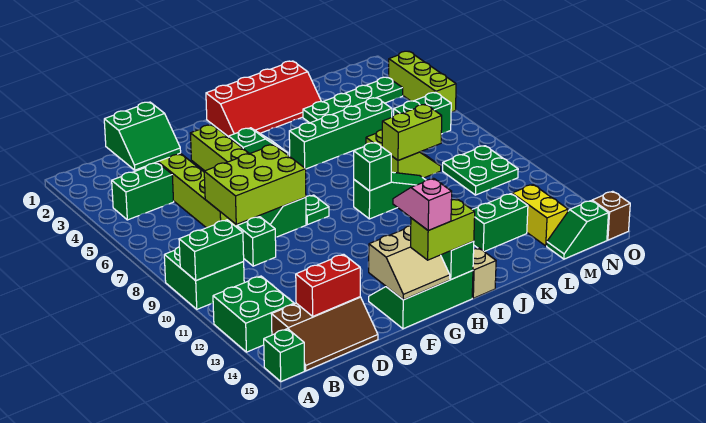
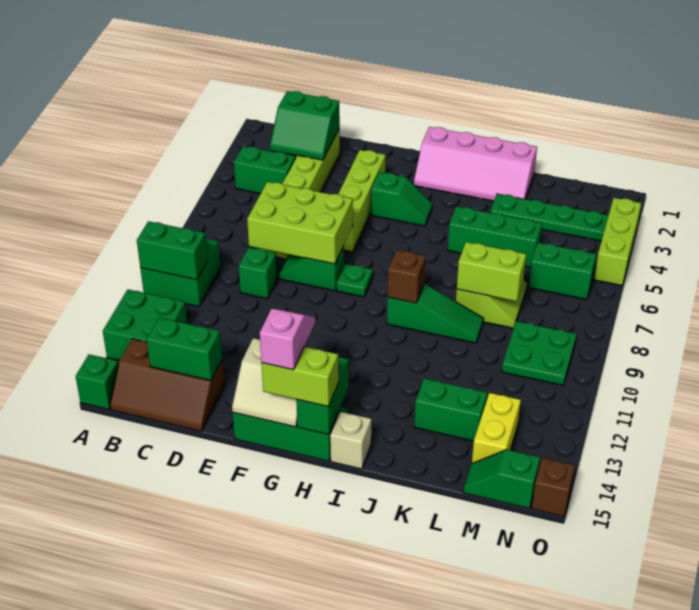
red brick C14:D14 level 2 -> green brick C14:D14 level 2
red slope H1:K2 level 1 top 1 -> pink slope H1:K2 level 1 top 1
green brick I5:L5 level 1 -> green brick J5:L5 level 1
green brick I9 level 2 -> brown brick I9 level 2

